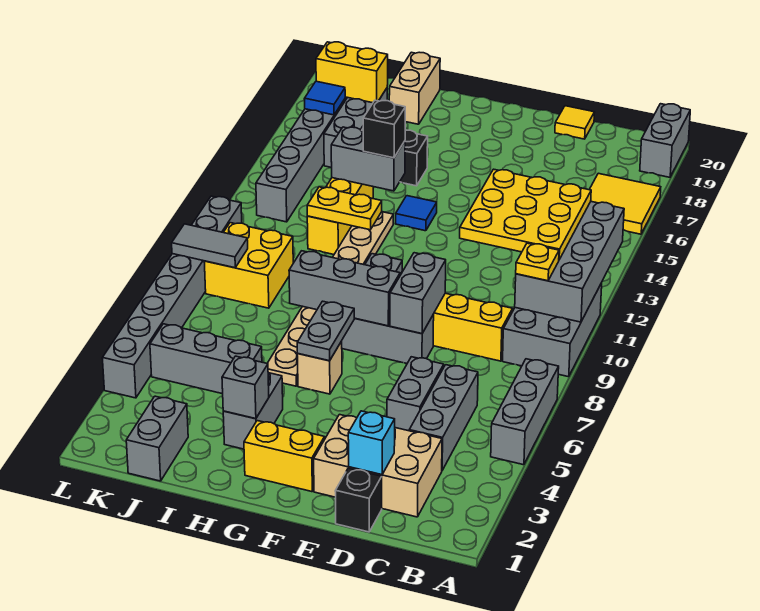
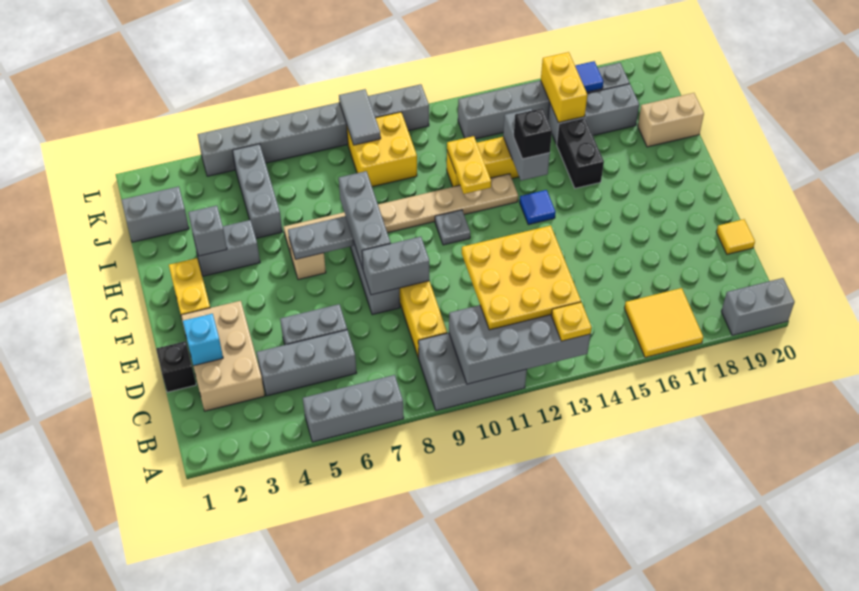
yellow plate B10 level 3 -> yellow plate A13 level 3
yellow brick J18:K18 level 2 -> yellow brick J16:K16 level 2

